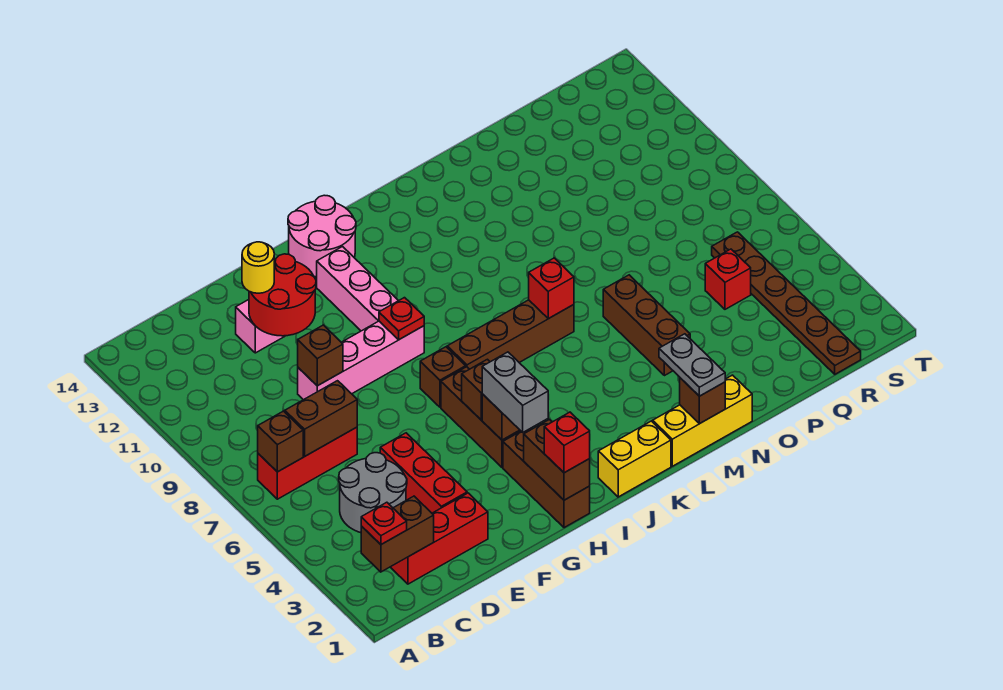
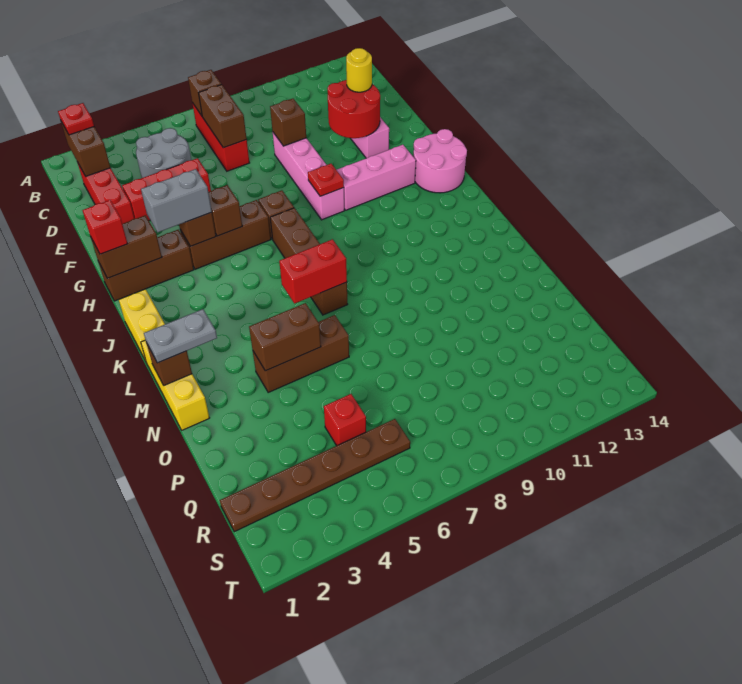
red brick L7 level 2 -> red brick L6:L7 level 2
none -> brown brick N4:N5 level 2

